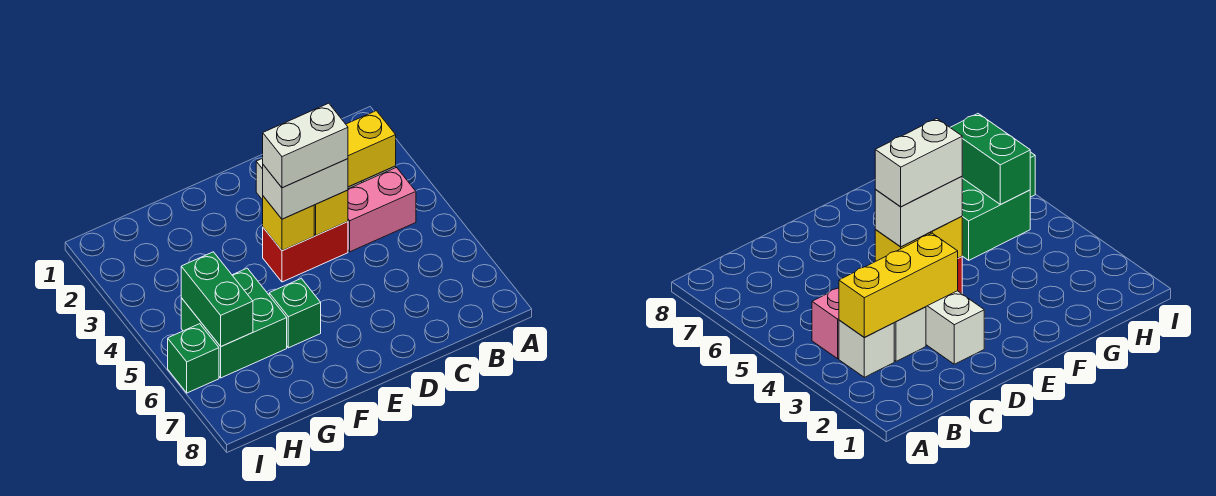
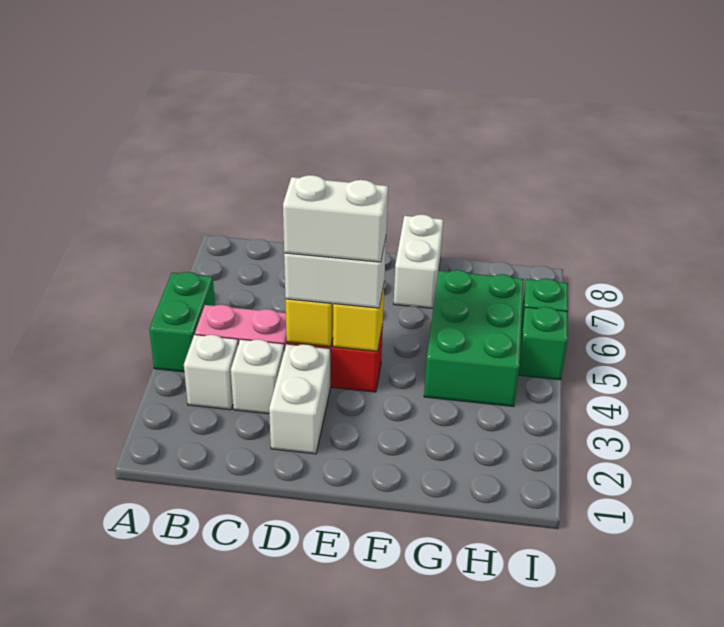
yellow brick B3:D3 level 2 -> none
green brick F6 level 1 -> green brick I5 level 1
none -> white brick F7:F8 level 1
green brick G5:H6 level 1 -> green brick G4:H6 level 1
green brick H5:H6 level 2 -> green brick A4:A5 level 1

